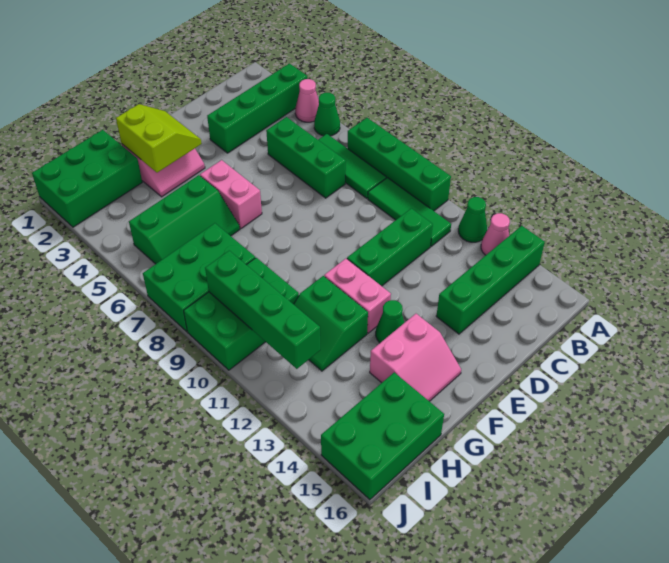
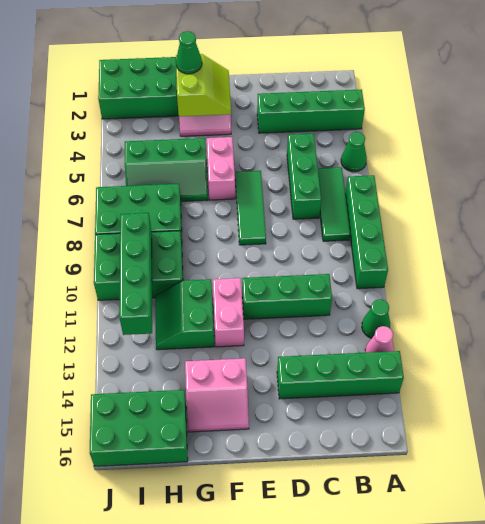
pink cone A4 level 1 -> none
green tile B9:B11 level 1 -> green tile E6:E8 level 1
green cone F13 level 1 -> green cone G2 level 3

